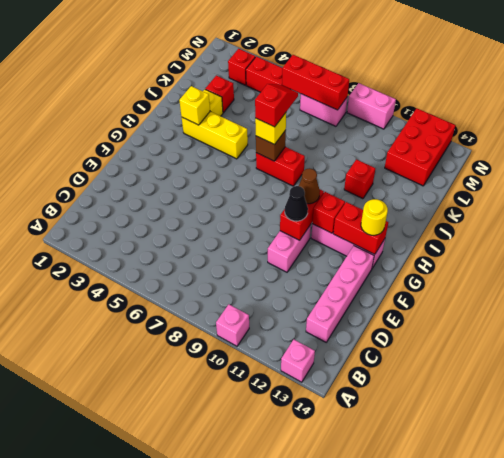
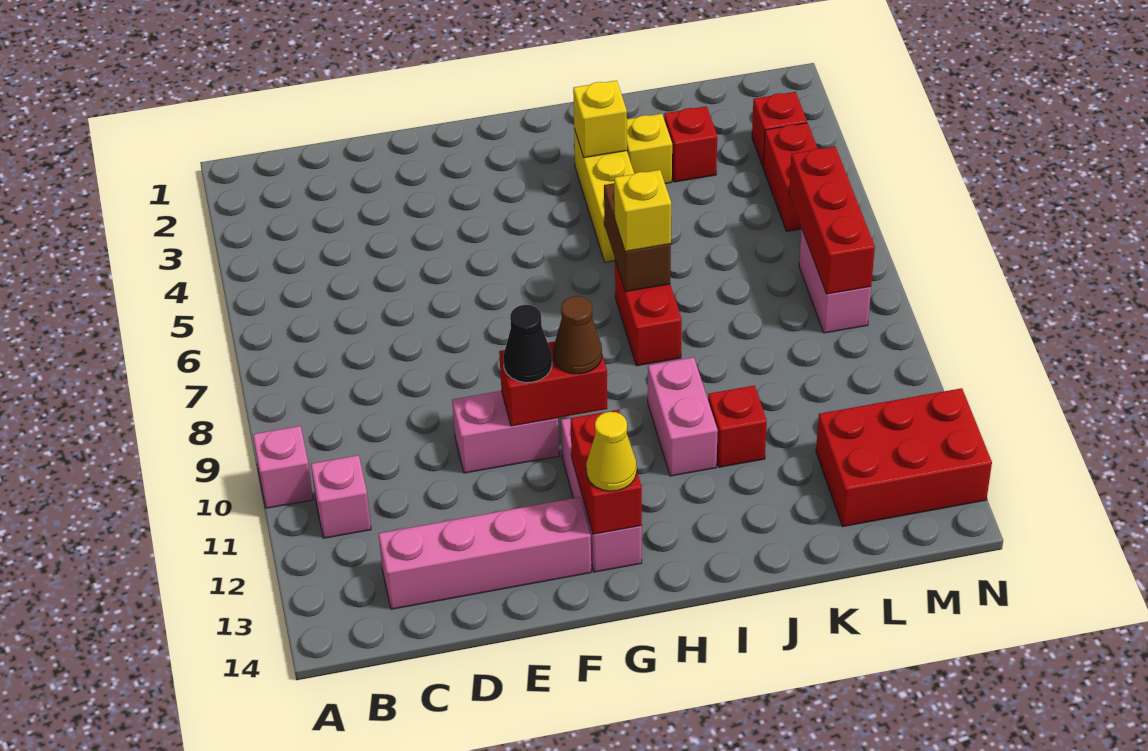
pink brick A13 level 1 -> pink brick B11 level 1
red brick G11 level 2 -> none
yellow round brick G13 level 3 -> yellow cone G13 level 3
brown brick I7 level 2 -> brown brick I6:I7 level 2
red slope I7:J7 level 4 top I -> none
pink brick N9:N10 level 1 -> pink brick I10:I11 level 1

